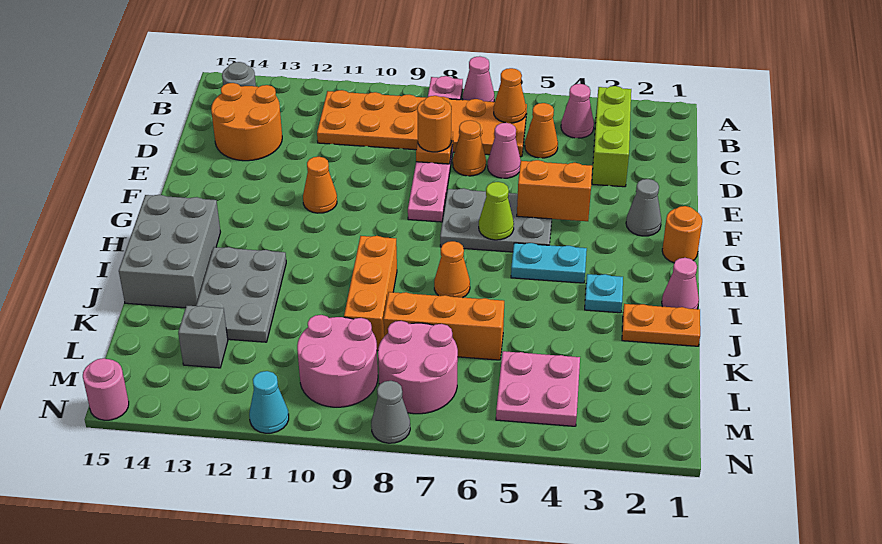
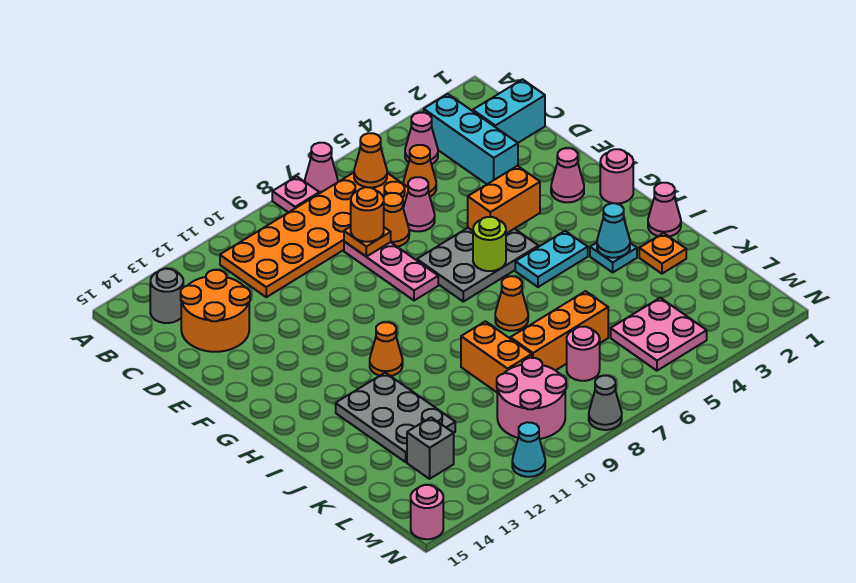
lime brick B3:D3 level 1 -> cyan brick B3:D3 level 1
none -> cyan brick C1:C2 level 1
grey cone F2 level 1 -> pink cone F2 level 1
orange cone F11 level 1 -> orange cone H11 level 1
orange round brick G1 level 1 -> pink round brick G1 level 1
lime cone G6 level 2 -> lime round brick G6 level 2
grey brick H14:J15 level 1 -> none
none -> cyan cone I3 level 2
orange brick I9:K9 level 1 -> orange brick J9:K9 level 1
orange plate J1:J2 level 1 -> orange plate J2 level 1
pink round brick L7:M8 level 1 -> pink round brick L7 level 1

